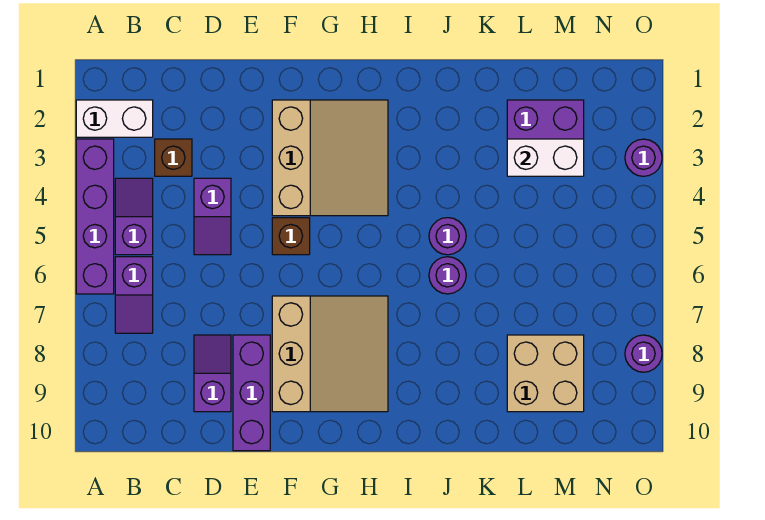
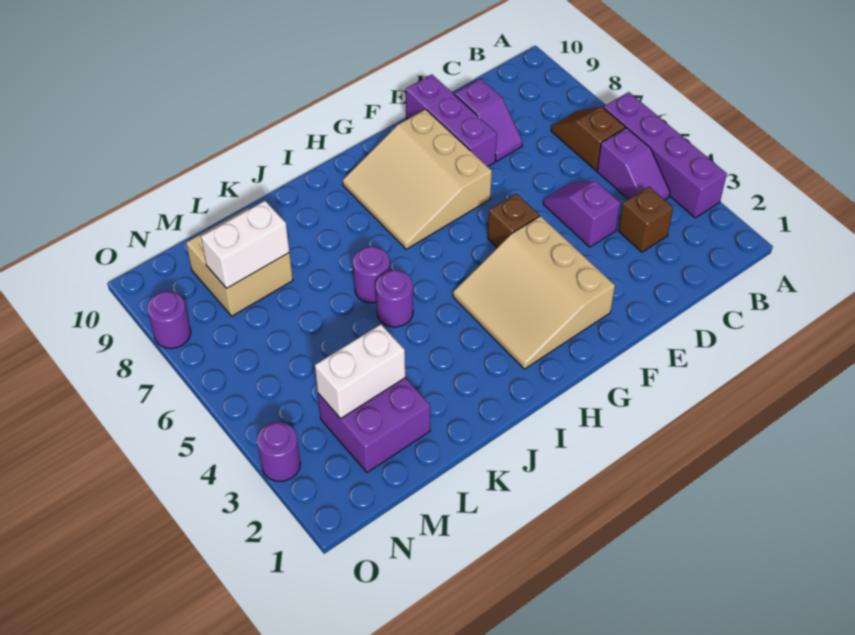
white brick A2:B2 level 1 -> white brick L8:M8 level 2
purple slope B6:B7 level 1 top 6 -> brown slope B6:B7 level 1 top 6

